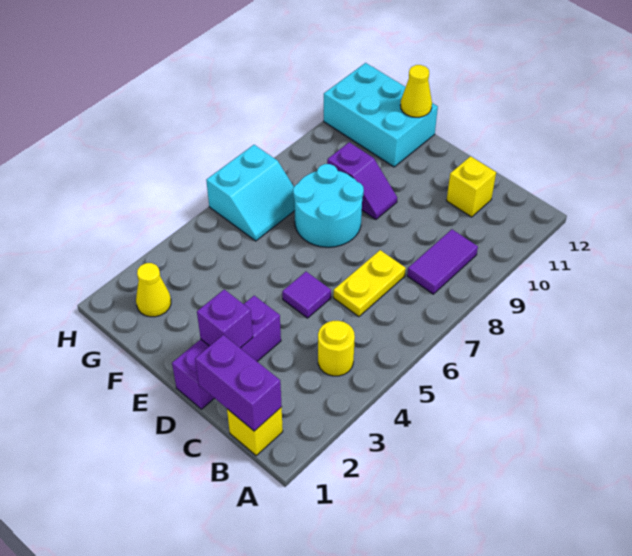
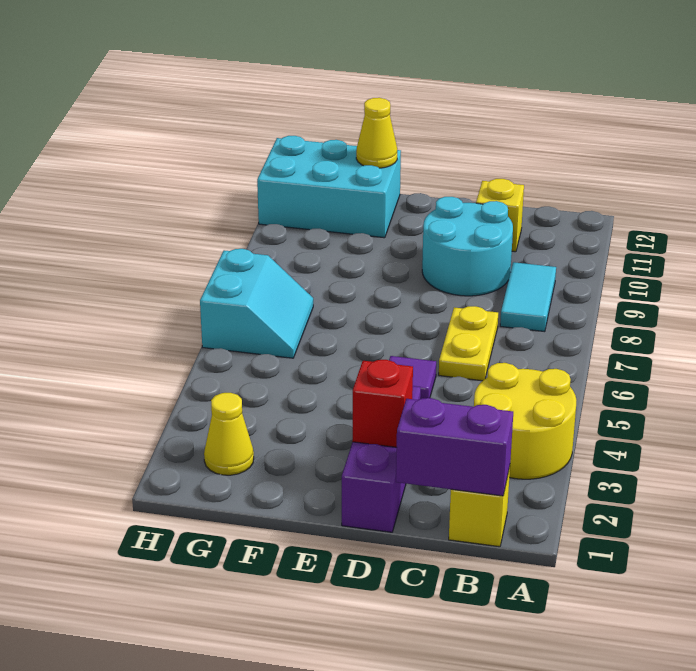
yellow round brick B4 level 1 -> yellow round brick A3:B4 level 1
purple tile B8:B9 level 1 -> cyan tile B8:B9 level 1
purple brick D2 level 2 -> red brick D2 level 2
cyan round brick E7:F8 level 1 -> cyan round brick C9:D10 level 1
purple slope E9:F9 level 1 top F -> none

